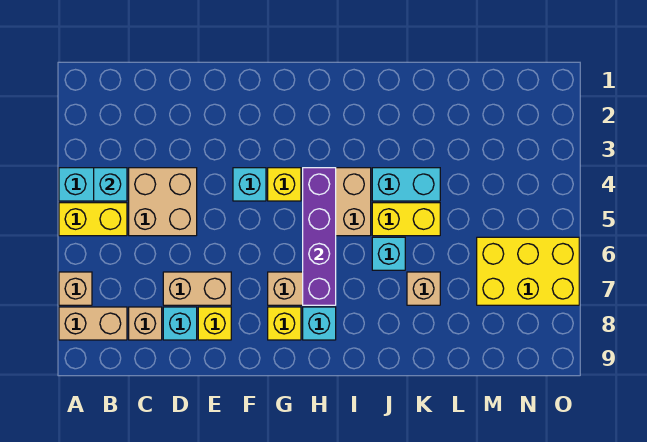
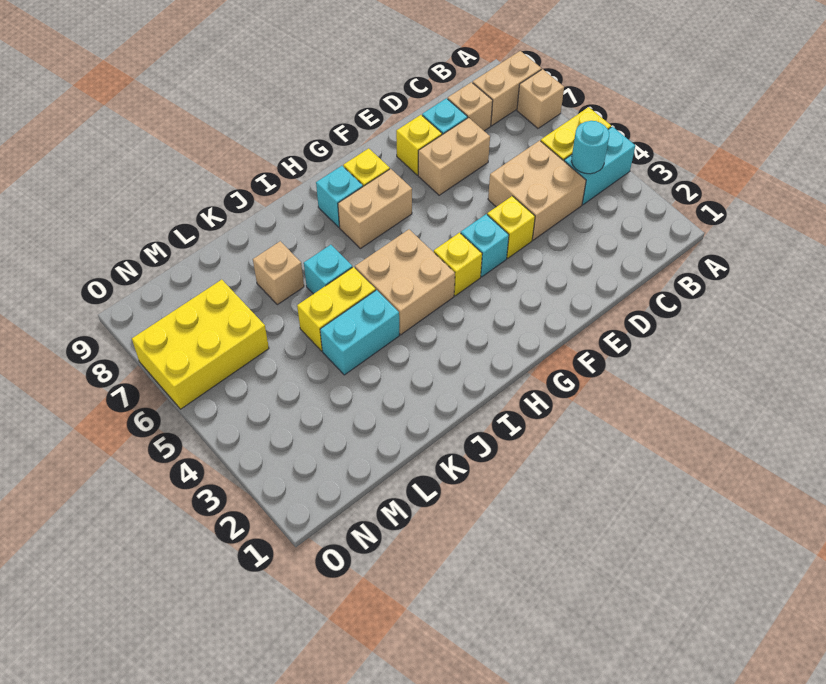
cyan brick B4 level 2 -> cyan round brick B4 level 2
none -> yellow brick E4 level 1
purple brick H4:H7 level 2 -> none

